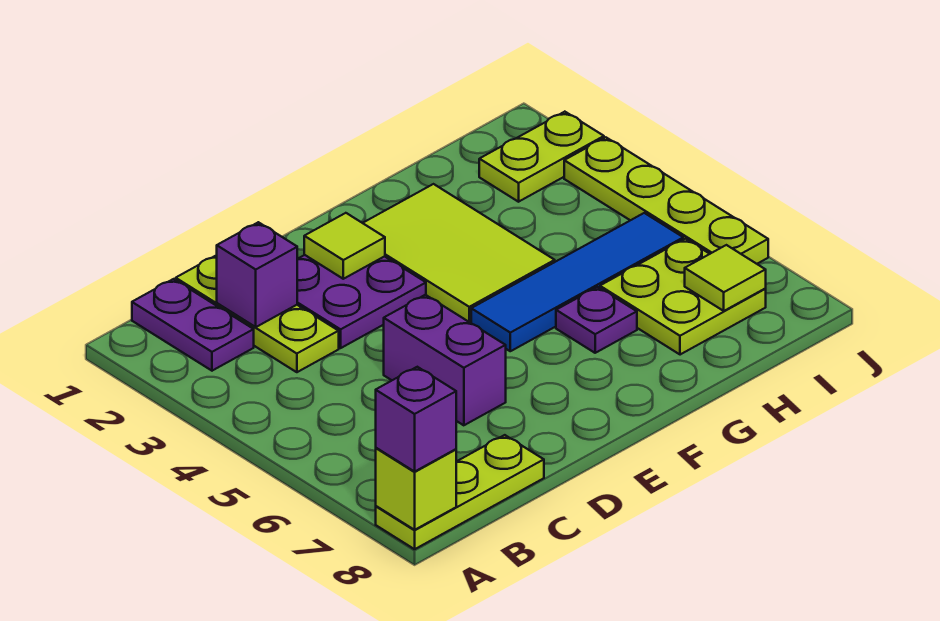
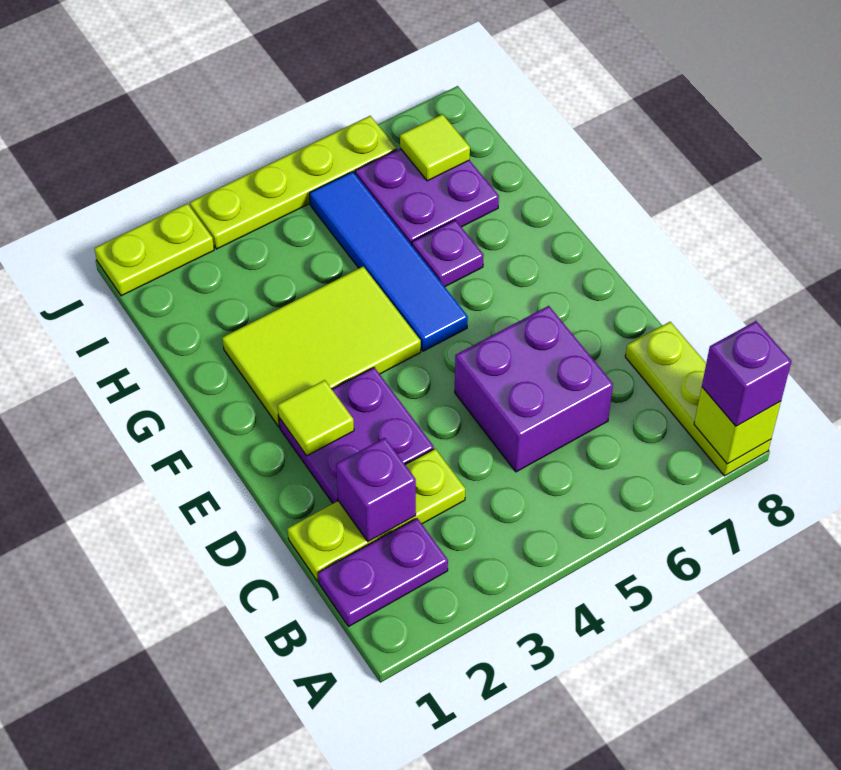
purple brick D5:D6 level 1 -> purple brick C5:D6 level 1
lime plate H6:I7 level 1 -> purple plate H6:I7 level 1
lime plate I2:J2 level 1 -> lime plate J1:J2 level 1

